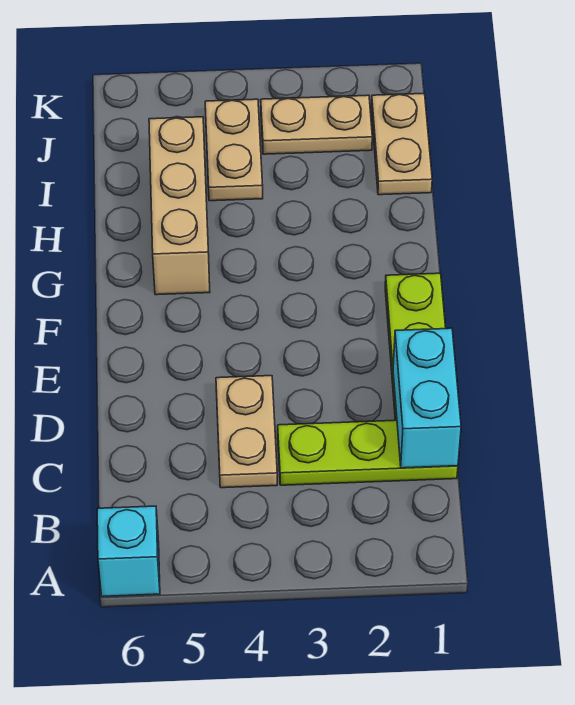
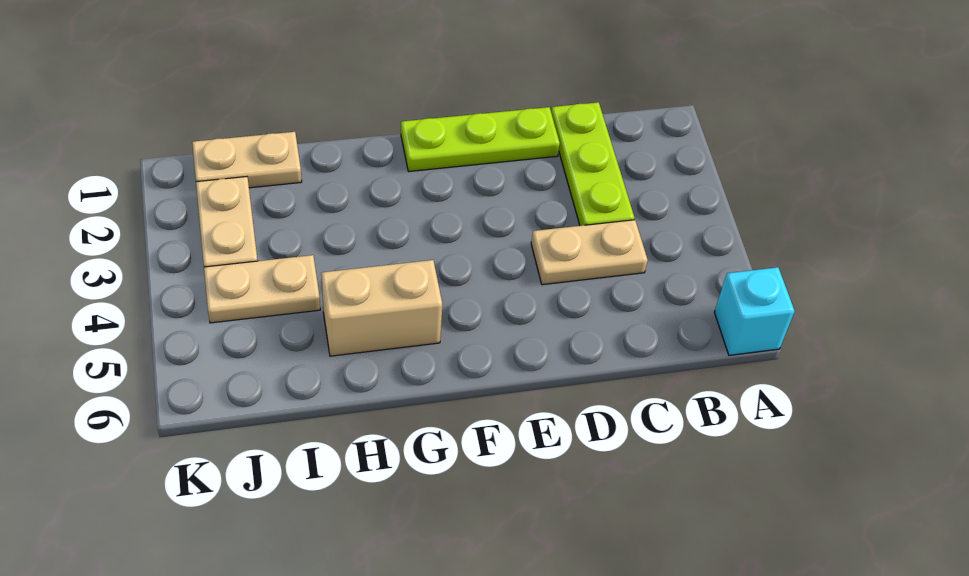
cyan brick C1:D1 level 2 -> none
tan brick G5:I5 level 1 -> tan brick G5:H5 level 1

